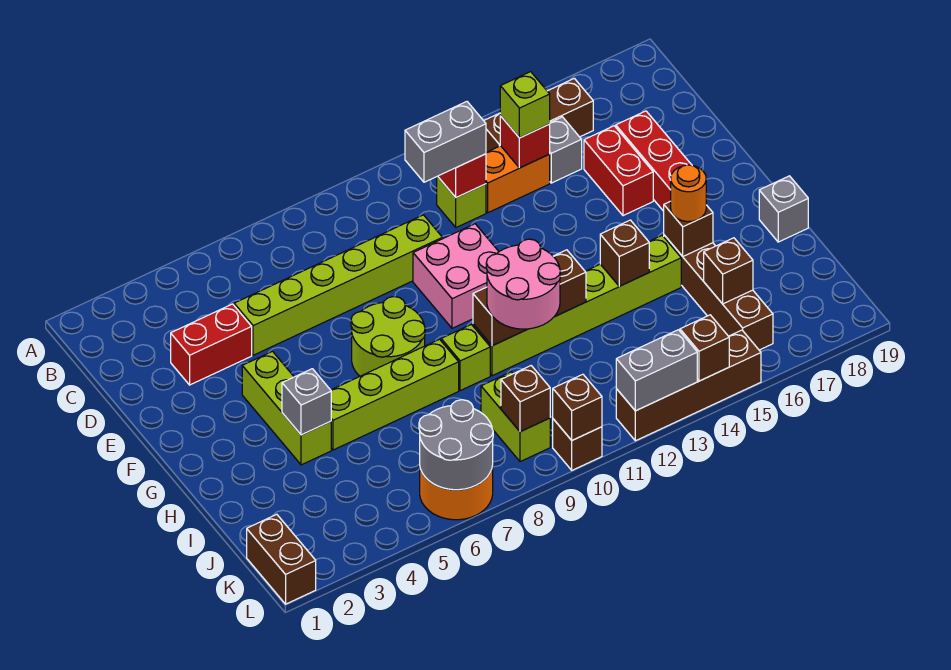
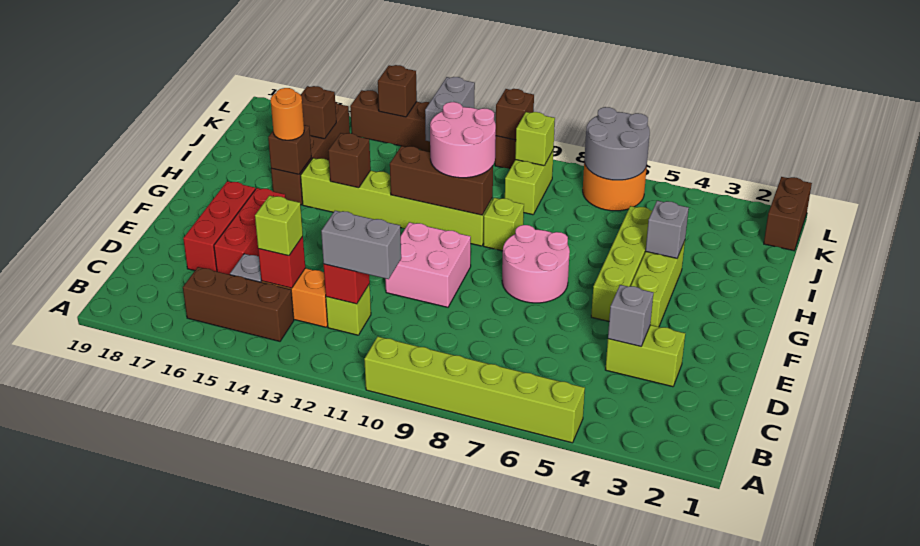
red brick D3:D4 level 1 -> lime brick D3:D4 level 1
lime brick D5:D10 level 1 -> lime brick A5:A10 level 1
red brick D16:E16 level 1 -> red brick D16:F16 level 1
lime round brick F7:G8 level 1 -> pink round brick F7:G8 level 1
lime brick H5:H8 level 1 -> lime brick F5:I5 level 1
grey brick H19 level 1 -> grey brick D4 level 2
brown brick K9 level 2 -> lime brick K9 level 2
grey brick L12:L13 level 2 -> grey brick K12:L12 level 2

